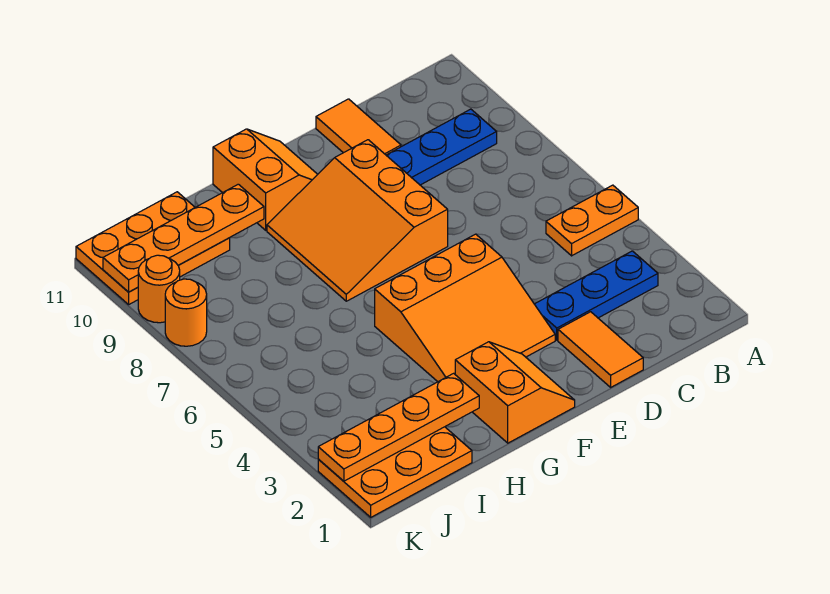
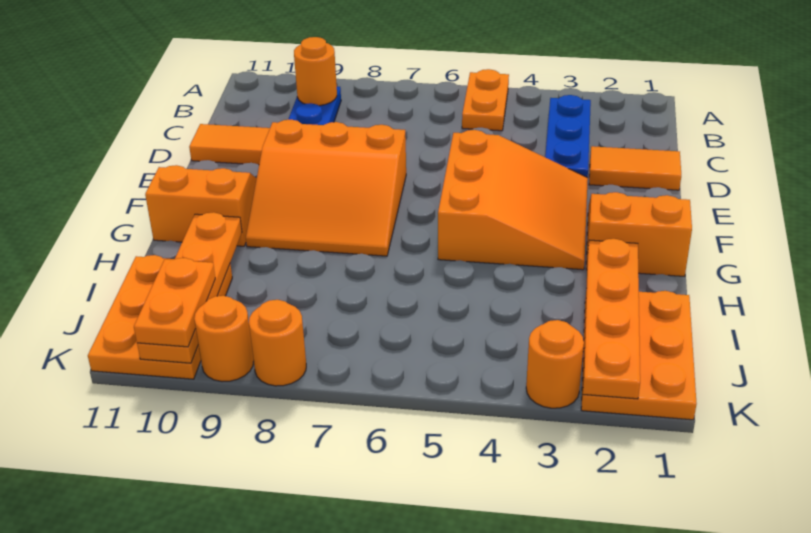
none -> orange round brick B9 level 2
none -> orange plate J10:K10 level 3
none -> orange round brick K3 level 1

